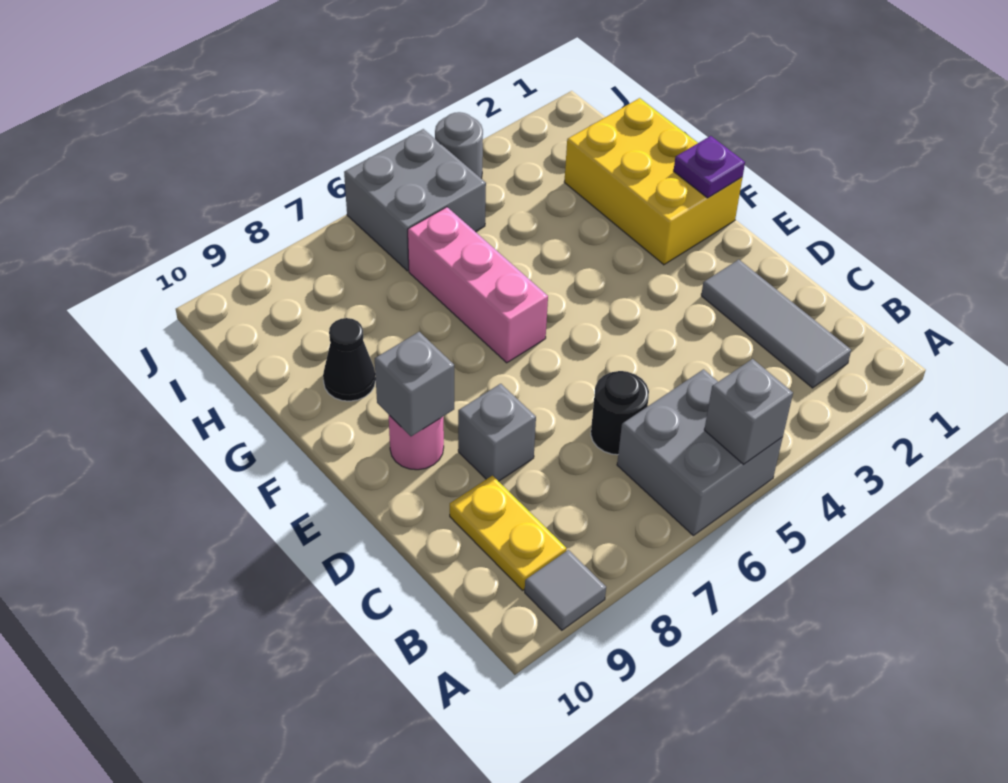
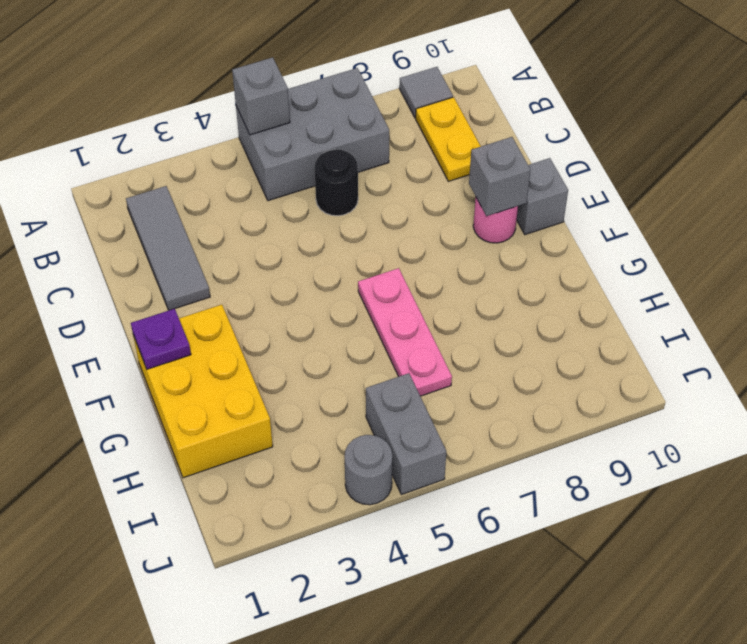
grey brick A5:B6 level 1 -> grey brick A5:B7 level 1
grey brick D8 level 1 -> grey brick E10 level 1
pink brick F6:H6 level 1 -> pink plate F6:H6 level 1
black cone G9 level 1 -> none
grey brick I5:J6 level 1 -> grey brick I5:J5 level 1

